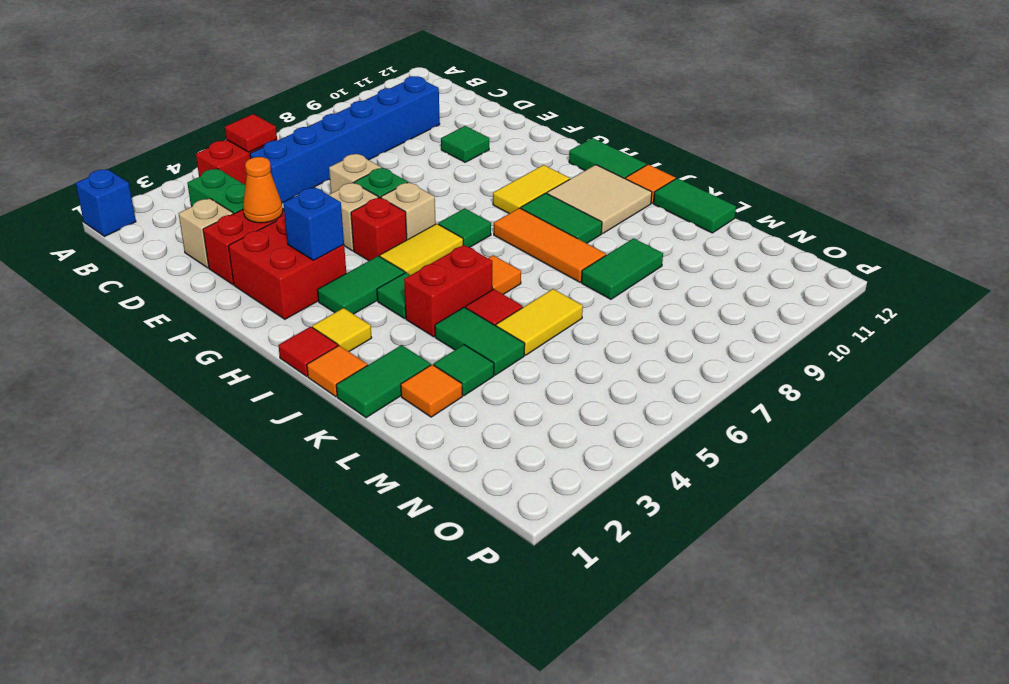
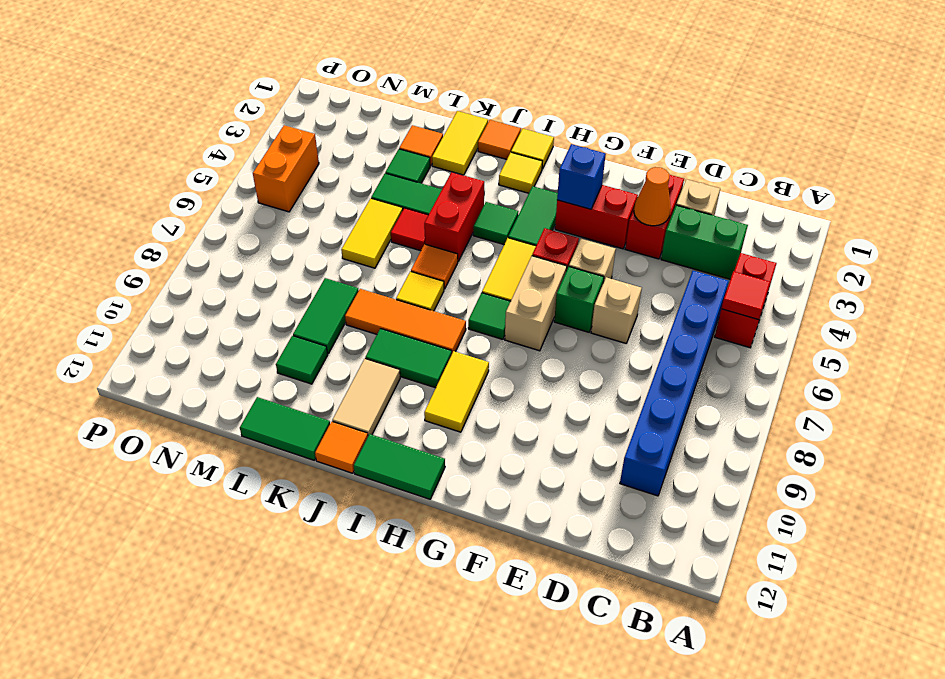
blue brick A1 level 1 -> none
green tile E10 level 1 -> green tile L10 level 1
red brick F2:G3 level 1 -> red brick F3:G3 level 1
tan brick G6 level 1 -> tan brick G6:G7 level 1
red tile I1 level 1 -> yellow tile I1 level 1
tan tile I10:J11 level 1 -> tan tile J10:J11 level 1
none -> yellow tile J7 level 1
green tile K1:K2 level 1 -> yellow tile K1:K2 level 1
none -> orange brick O4:O5 level 1

